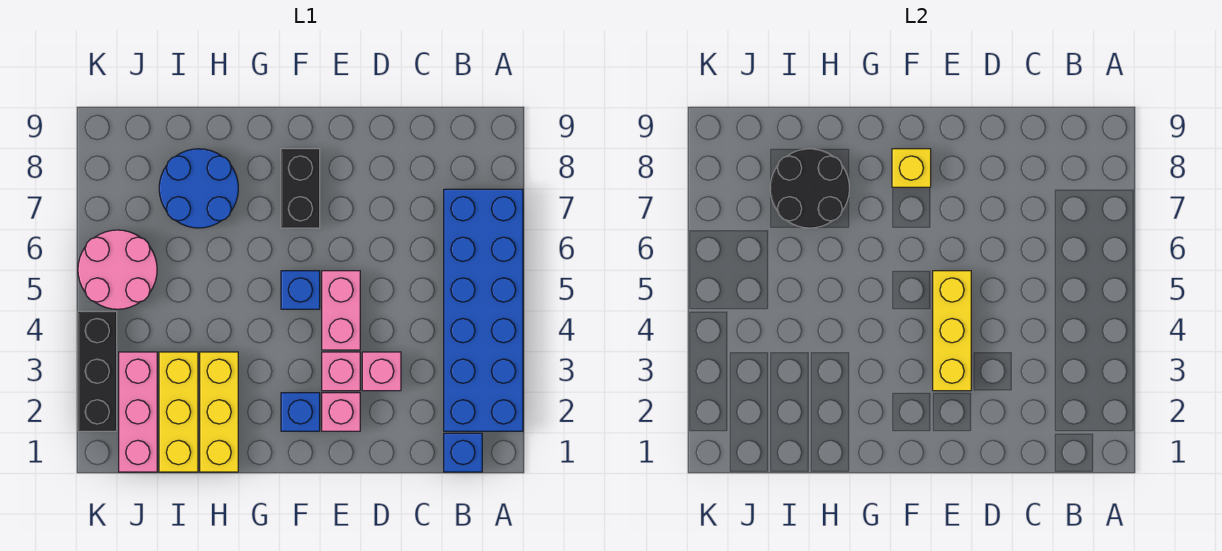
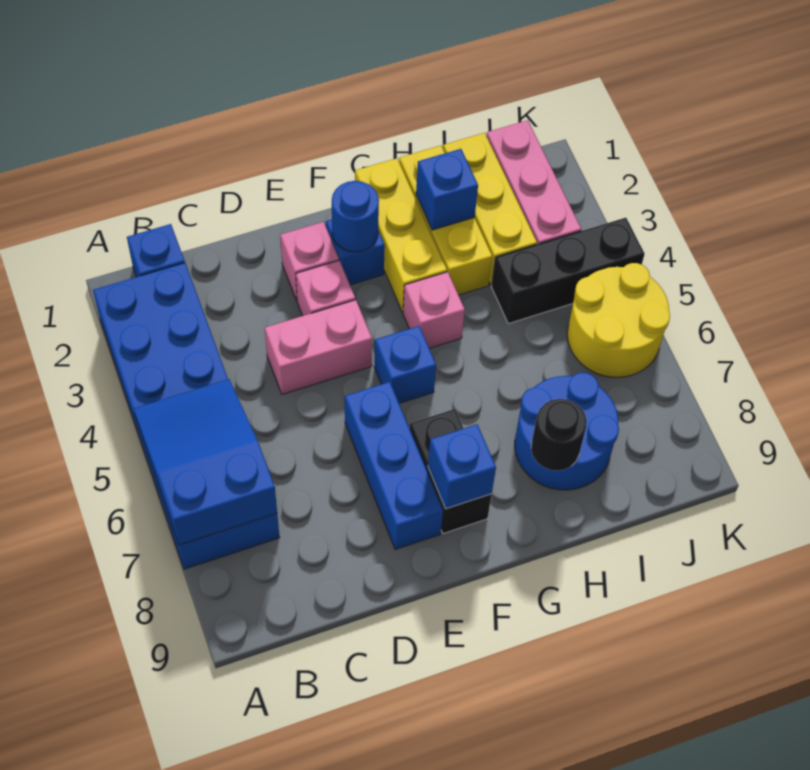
none -> blue slope A5:B7 level 2 top 7
pink brick D3 level 1 -> pink brick G4 level 1
yellow brick E3:E5 level 2 -> yellow brick G1:G3 level 1
pink brick E4:E5 level 1 -> pink brick D4:E4 level 1
none -> blue brick E6:E8 level 1
none -> blue round brick F2 level 2
yellow brick F8 level 2 -> blue brick F8 level 2
none -> blue brick H2 level 2
black round brick H7:I8 level 2 -> black round brick H8 level 2
pink round brick J5:K6 level 1 -> yellow round brick J5:K6 level 1
black brick K2:K4 level 1 -> black brick I4:K4 level 1

